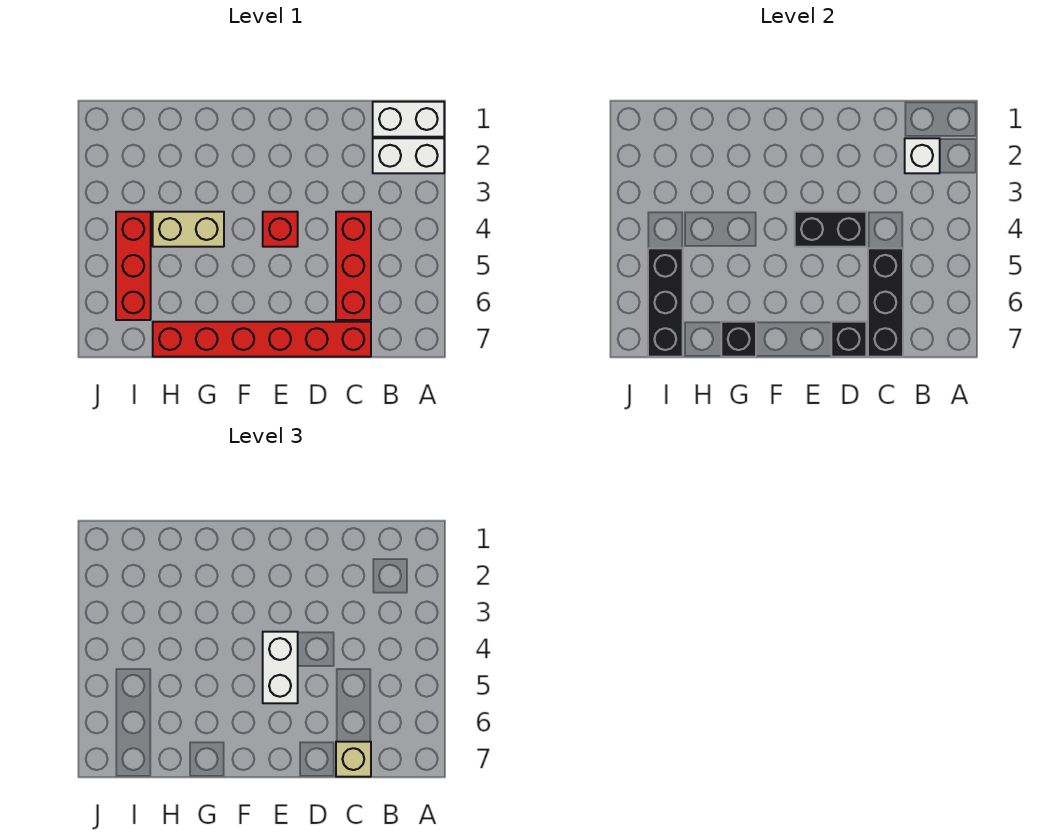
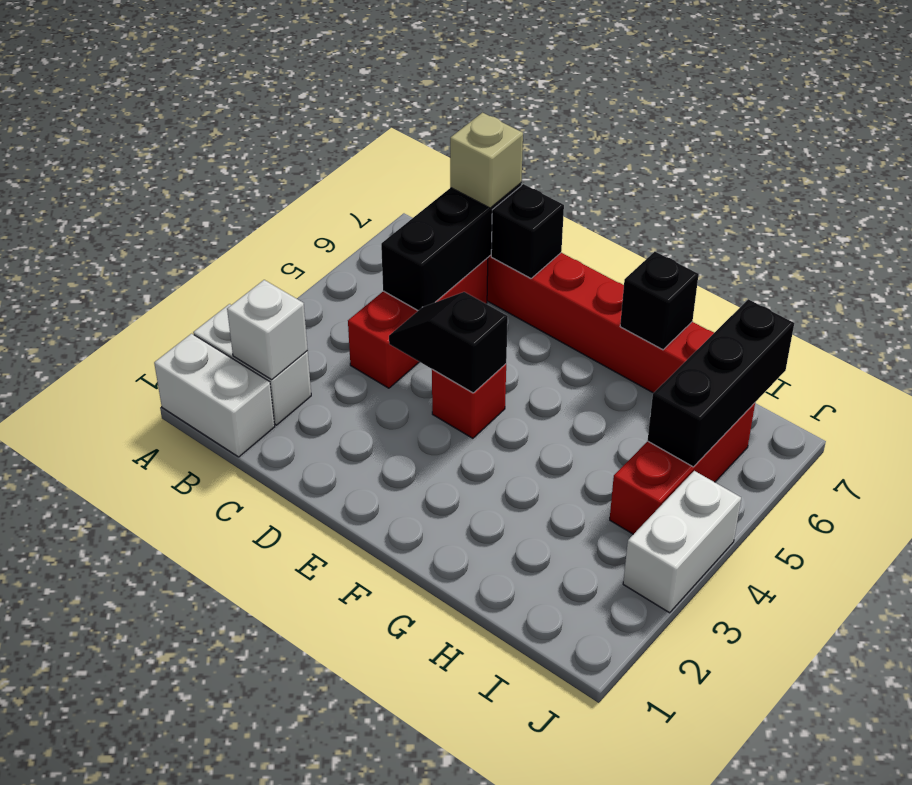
black brick D4:E4 level 2 -> black slope D4:E4 level 2 top E
white brick E4:E5 level 3 -> white brick J3:J4 level 1
tan brick G4:H4 level 1 -> none

